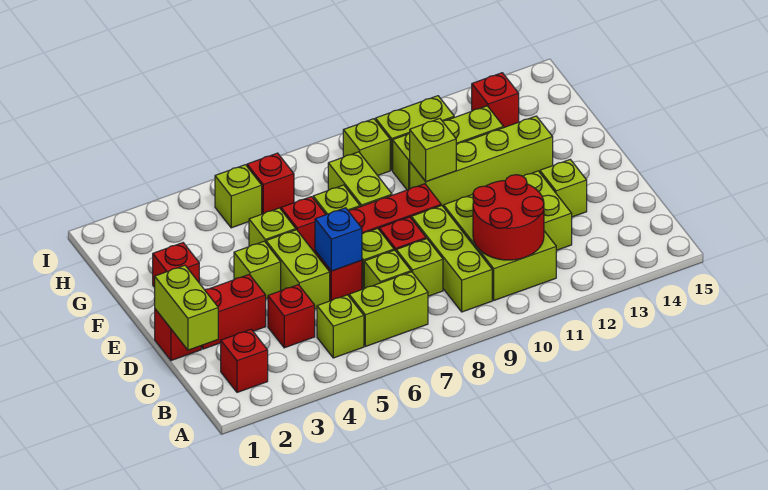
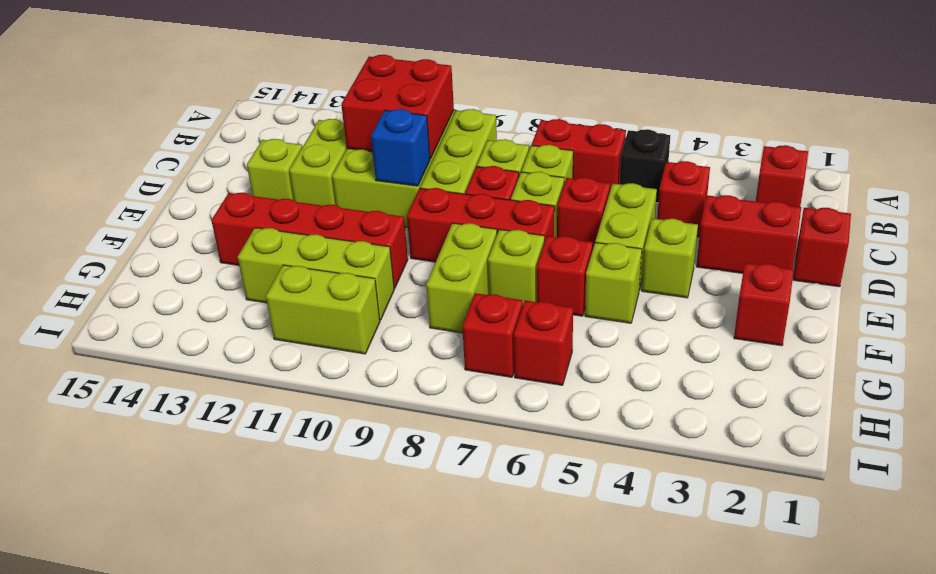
lime brick B5 level 1 -> black brick B5 level 1
lime brick B6:B7 level 1 -> red brick B6:B7 level 1
red round brick B10:C11 level 2 -> red brick B10:C11 level 2
lime brick C1:D1 level 2 -> none
blue brick D6 level 2 -> blue brick D10 level 2
lime brick F10:F13 level 1 -> red brick F10:F13 level 1
lime brick F10 level 2 -> none
lime brick H5 level 1 -> none
lime brick H9 level 1 -> none
red brick H13 level 1 -> red brick H7 level 1

